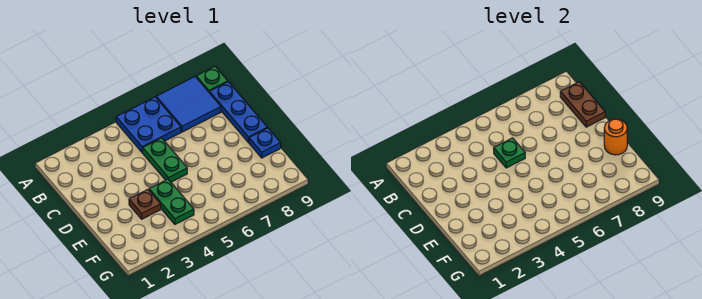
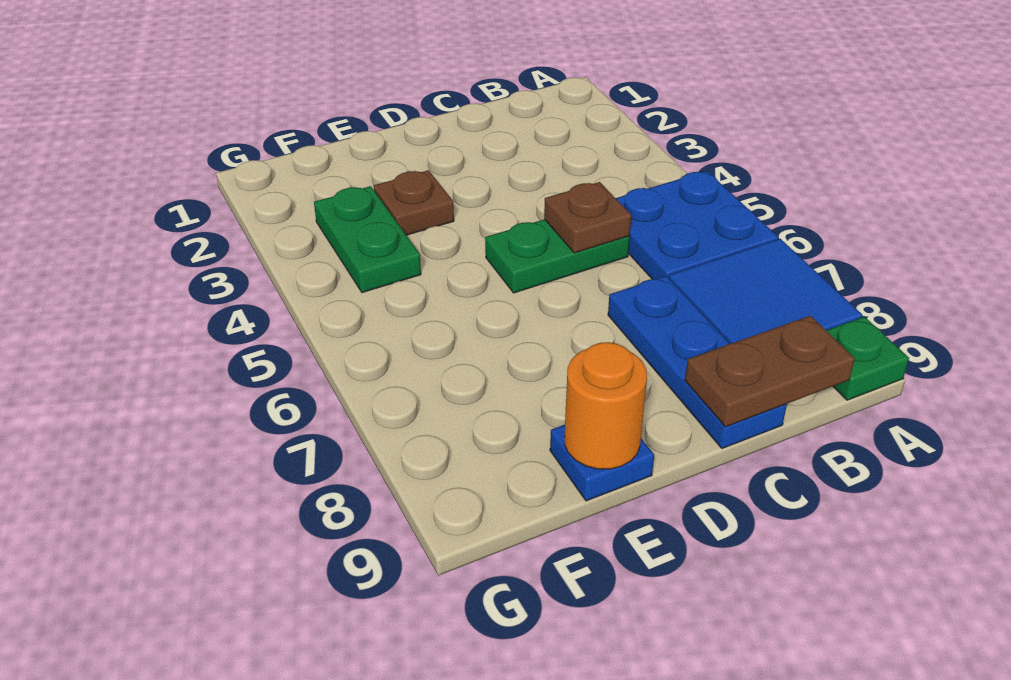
blue plate B9:D9 level 1 -> blue plate C7:C9 level 1
green plate C5 level 2 -> brown plate C5 level 2
green plate E4:F4 level 1 -> green plate F3:F4 level 1

